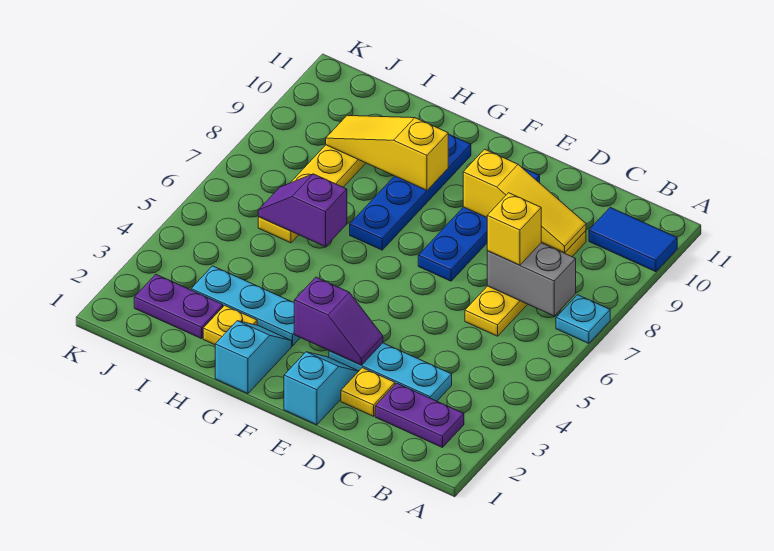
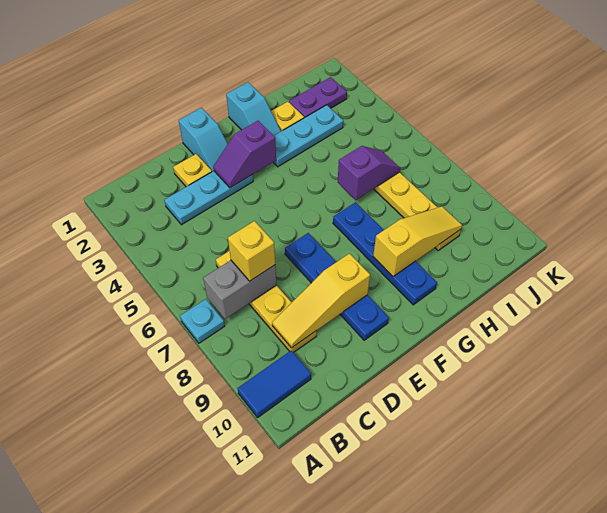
purple plate B2:C2 level 1 -> none

